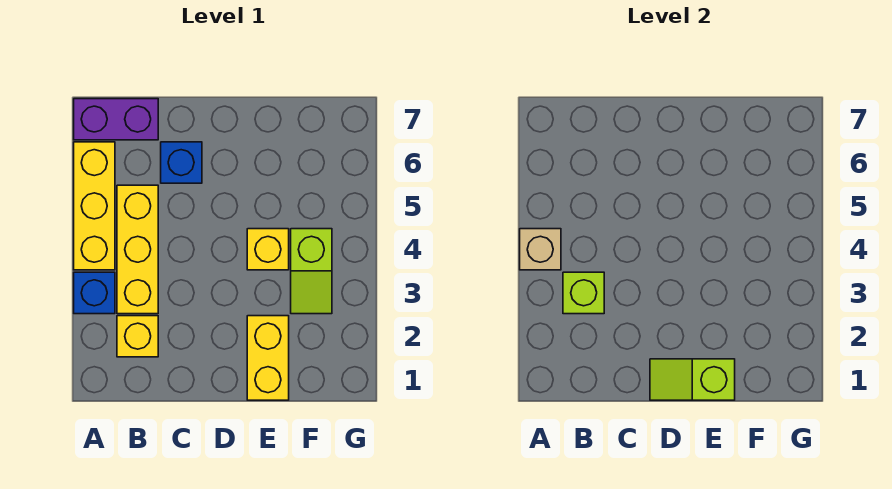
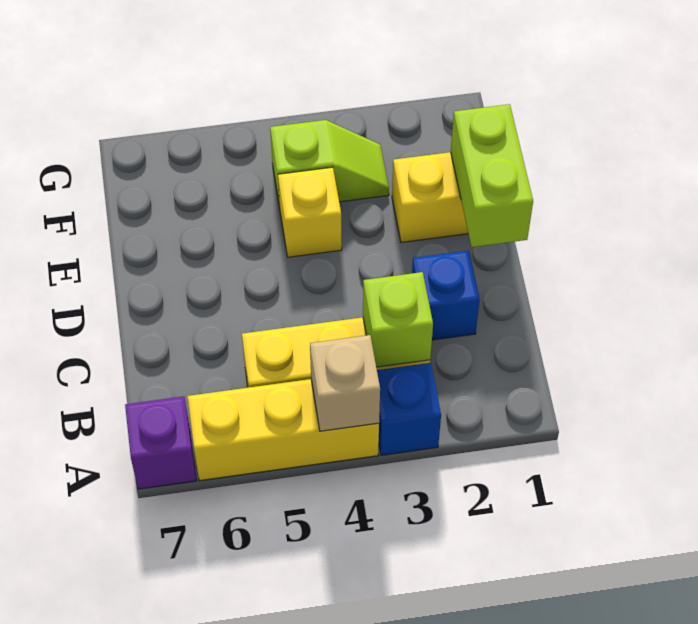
purple brick A7:B7 level 1 -> purple brick A7 level 1
yellow brick B2 level 1 -> none
blue brick C6 level 1 -> blue brick C2 level 1
lime slope D1:E1 level 2 top E -> lime brick D1:E1 level 2

